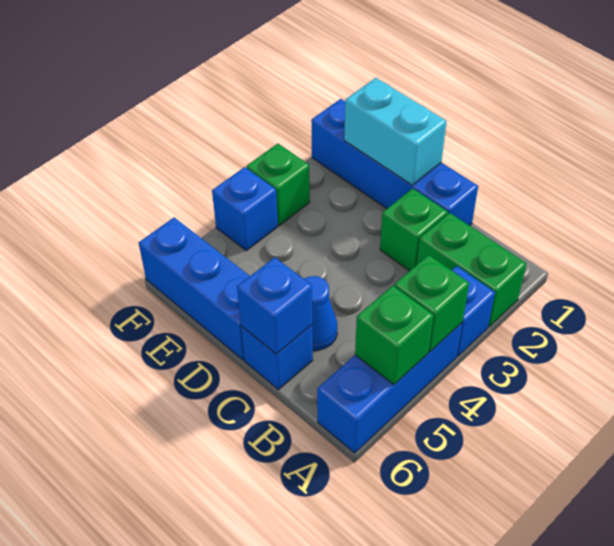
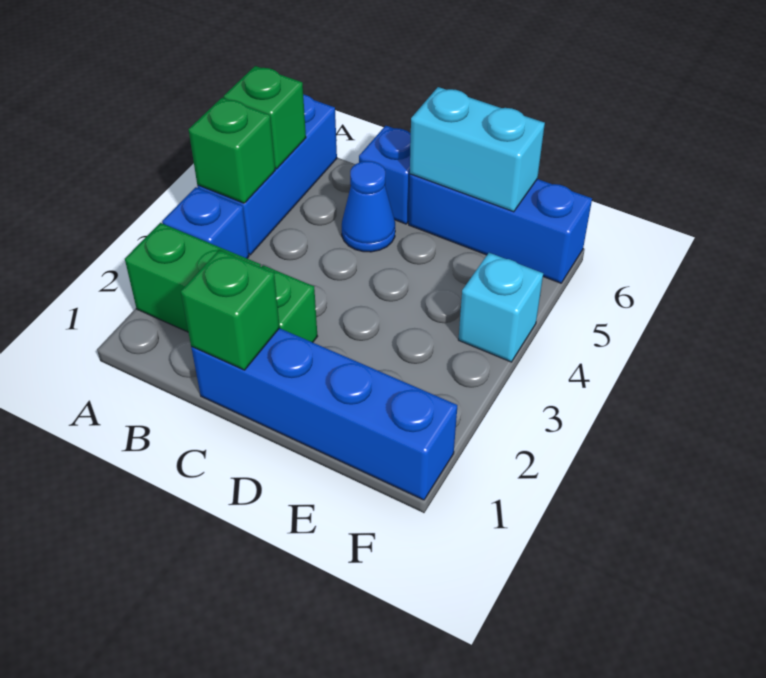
blue brick C6 level 2 -> none
cyan brick D1:E1 level 2 -> cyan brick D6:E6 level 2
green brick F3 level 1 -> green brick C1 level 2
blue brick F4 level 1 -> cyan brick F4 level 1

